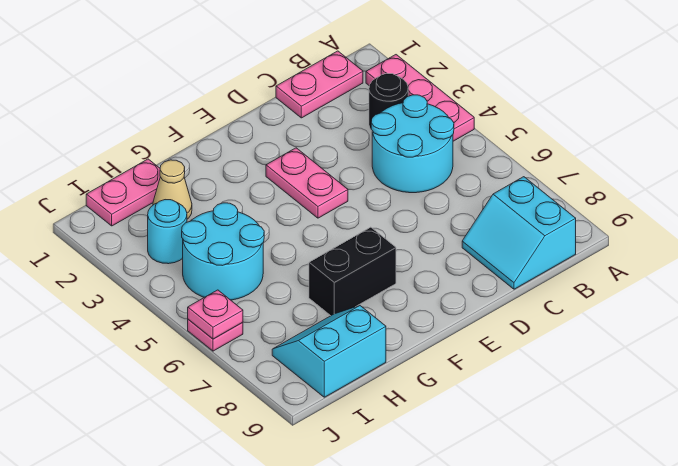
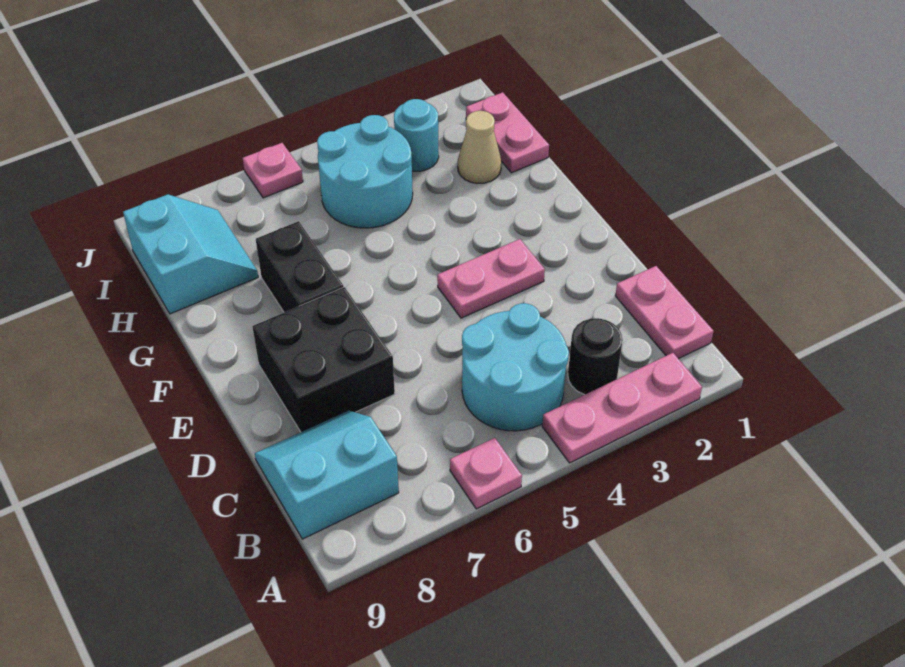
none -> black brick D7:E8 level 1
pink plate J6 level 2 -> pink plate A6 level 1

